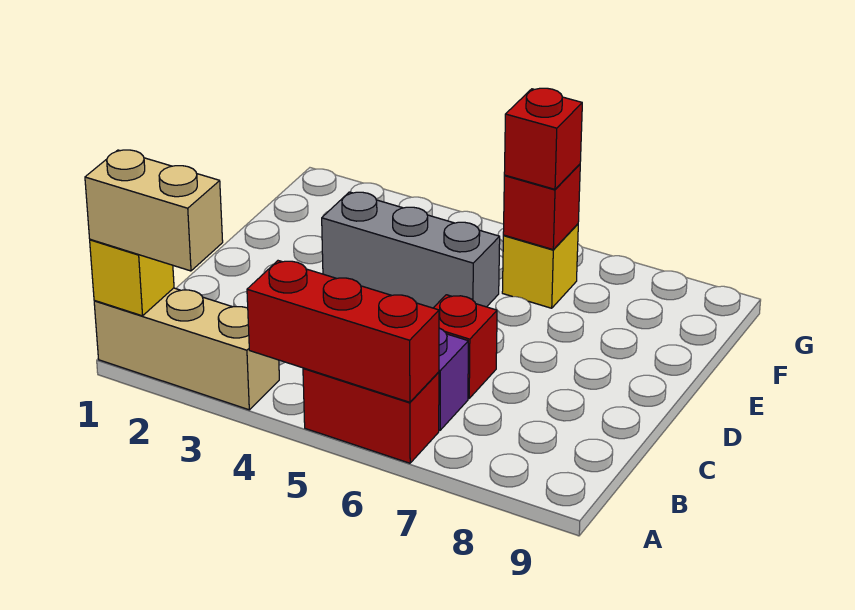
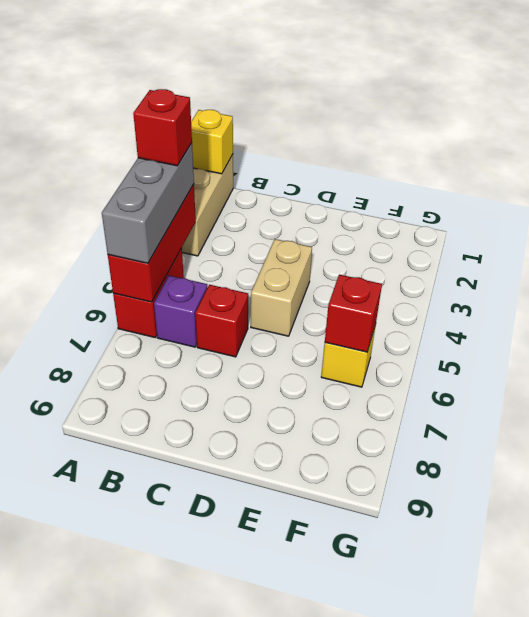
tan brick A1:A2 level 3 -> tan brick D4:D5 level 1
grey brick E3:E5 level 1 -> grey brick A4:A6 level 3
red brick F6 level 3 -> red brick A4 level 4

